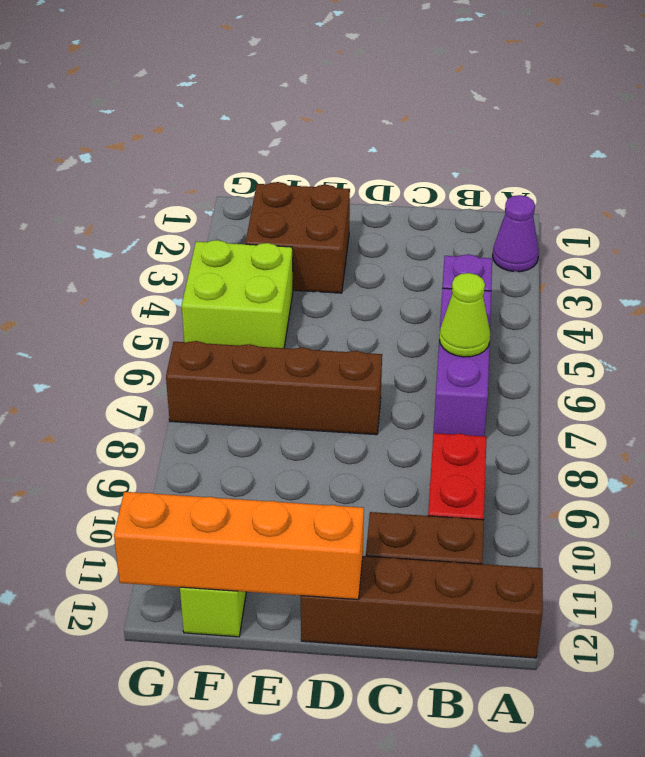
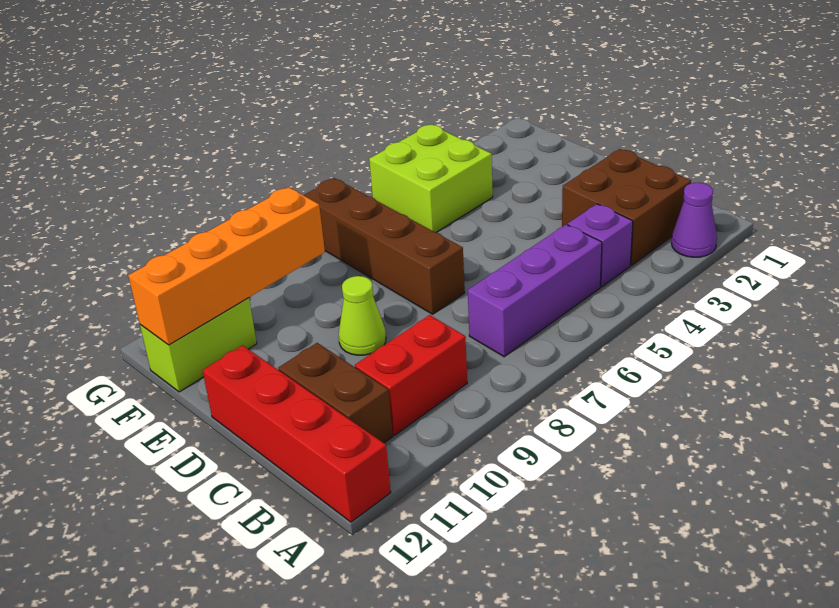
brown brick A12:D12 level 1 -> red brick A12:D12 level 1
lime cone B6 level 2 -> lime cone D9 level 1
orange brick D12:G12 level 2 -> orange brick F9:F12 level 2
brown brick E2:F3 level 1 -> brown brick B2:C3 level 1

